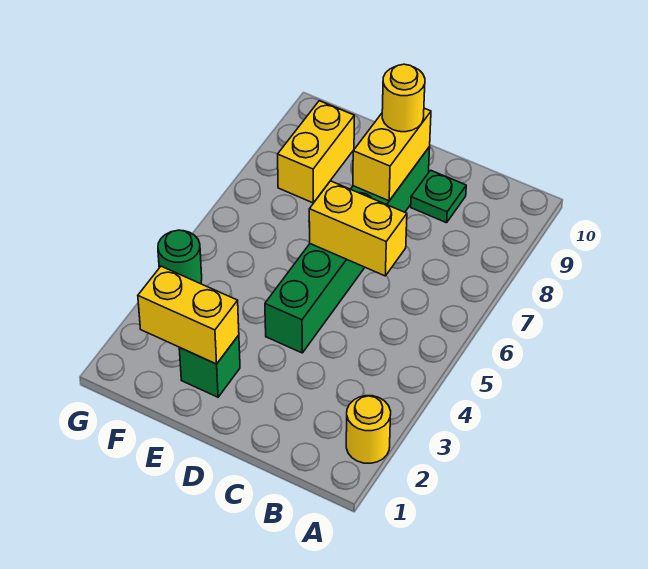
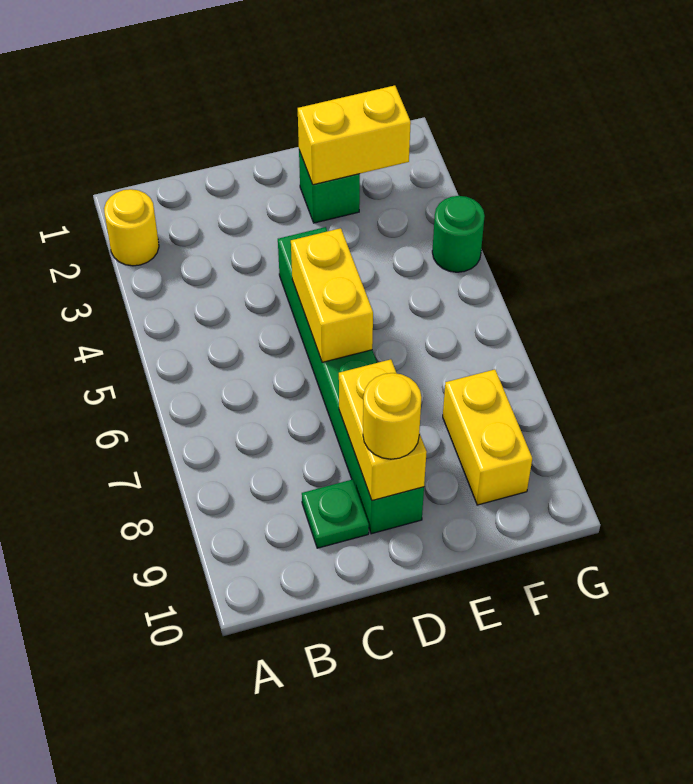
yellow brick C6:D6 level 2 -> yellow brick D5:D6 level 2

